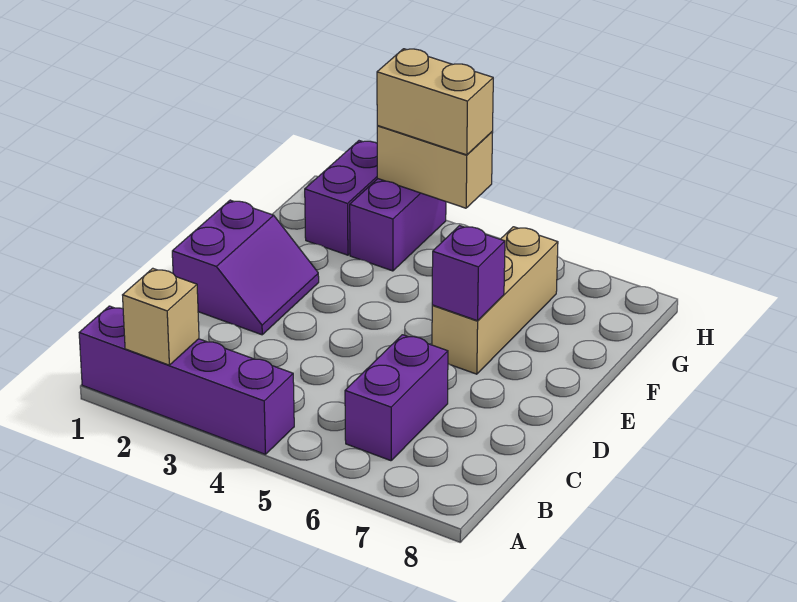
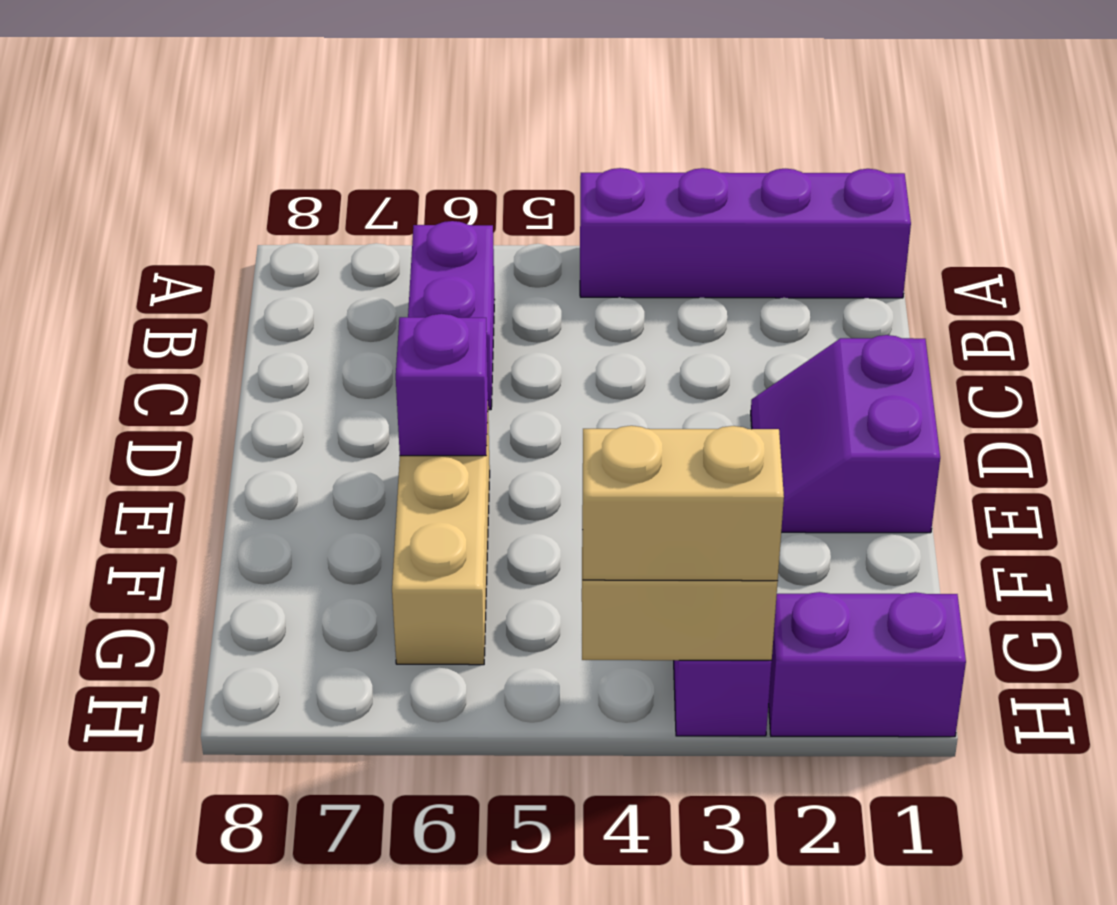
tan brick A2 level 2 -> none
purple brick G2:H2 level 1 -> purple brick H1:H2 level 1

